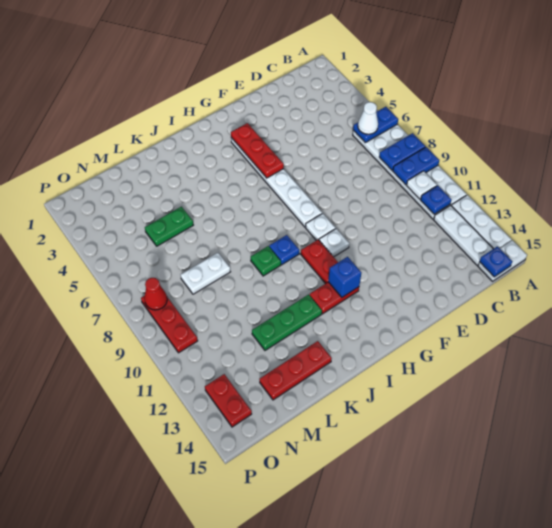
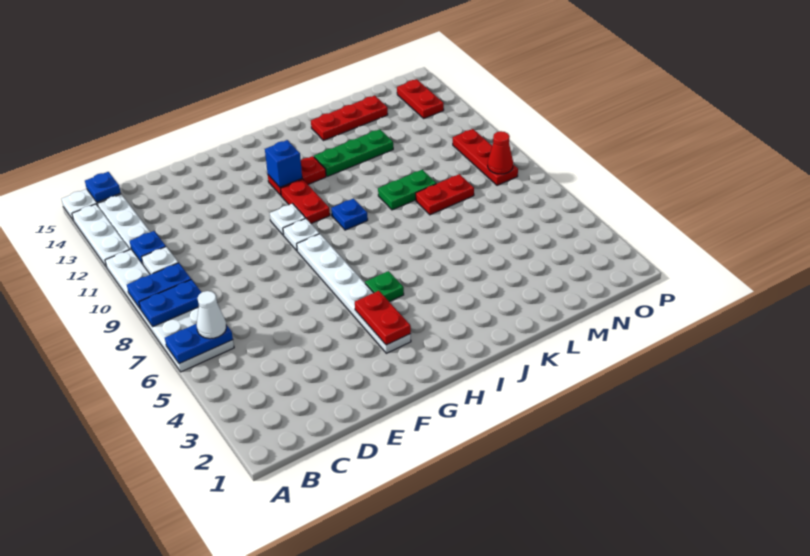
red plate G3:G5 level 2 -> red plate G3:G4 level 2
green plate J9 level 1 -> green plate H5 level 1
green plate L5:M5 level 1 -> green plate K9:L9 level 1
white plate L8:M8 level 1 -> red plate L8:M8 level 1

